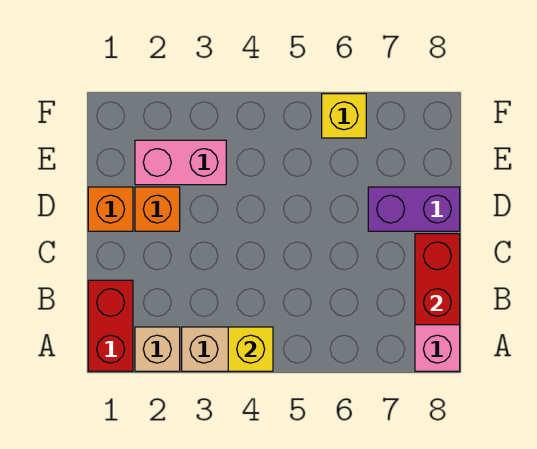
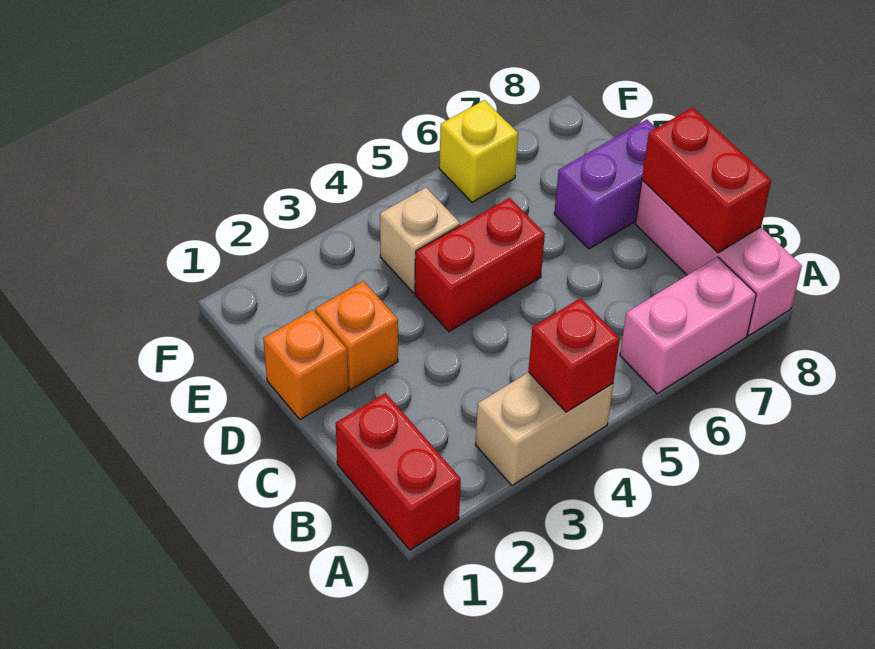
tan brick A2 level 1 -> tan brick E4 level 1
yellow brick A4 level 2 -> red brick A4 level 2
none -> red brick D4:D5 level 1
pink brick E2:E3 level 1 -> pink brick A6:A7 level 1

